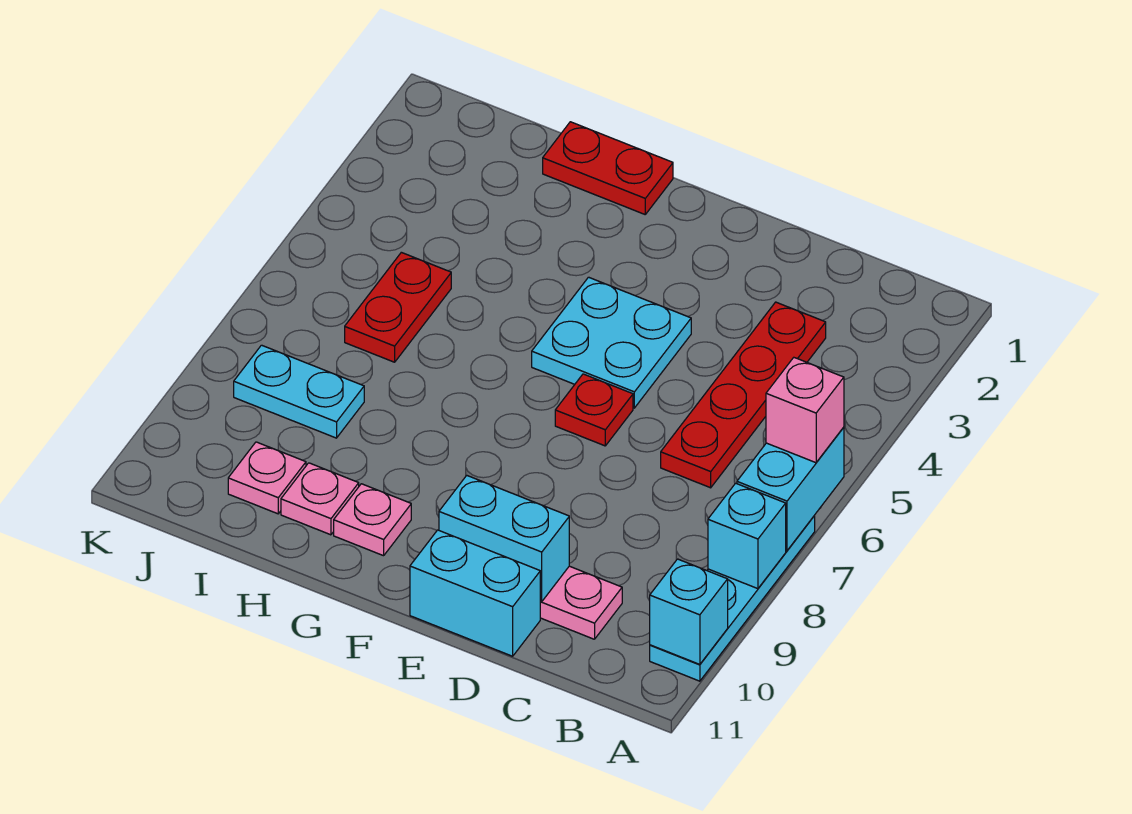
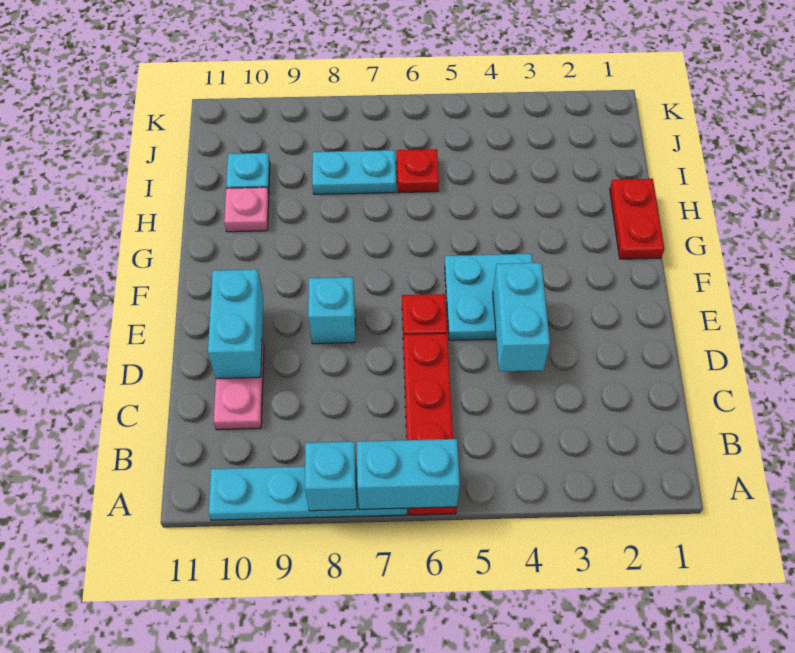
pink brick A6 level 3 -> none
cyan brick A10 level 2 -> cyan brick E8 level 1
red plate C3:C6 level 1 -> red plate A6:D6 level 1
cyan brick D11:E11 level 1 -> cyan brick D4:E4 level 2
pink plate G10 level 1 -> none
red plate I5:I6 level 1 -> red plate I6 level 1
cyan plate I8:J8 level 1 -> cyan plate I7:I8 level 1
pink plate I10 level 1 -> cyan plate I10 level 1

